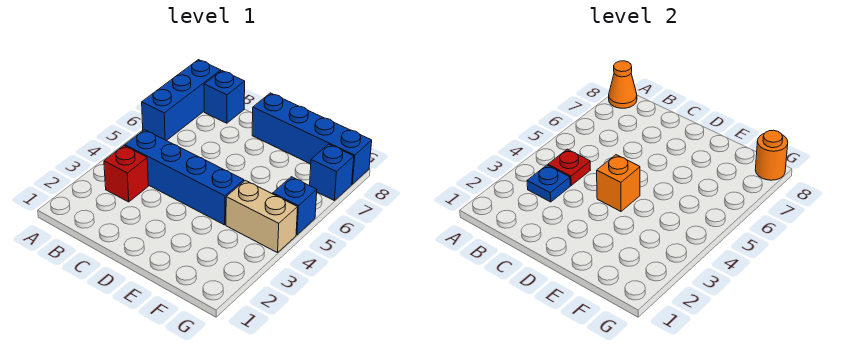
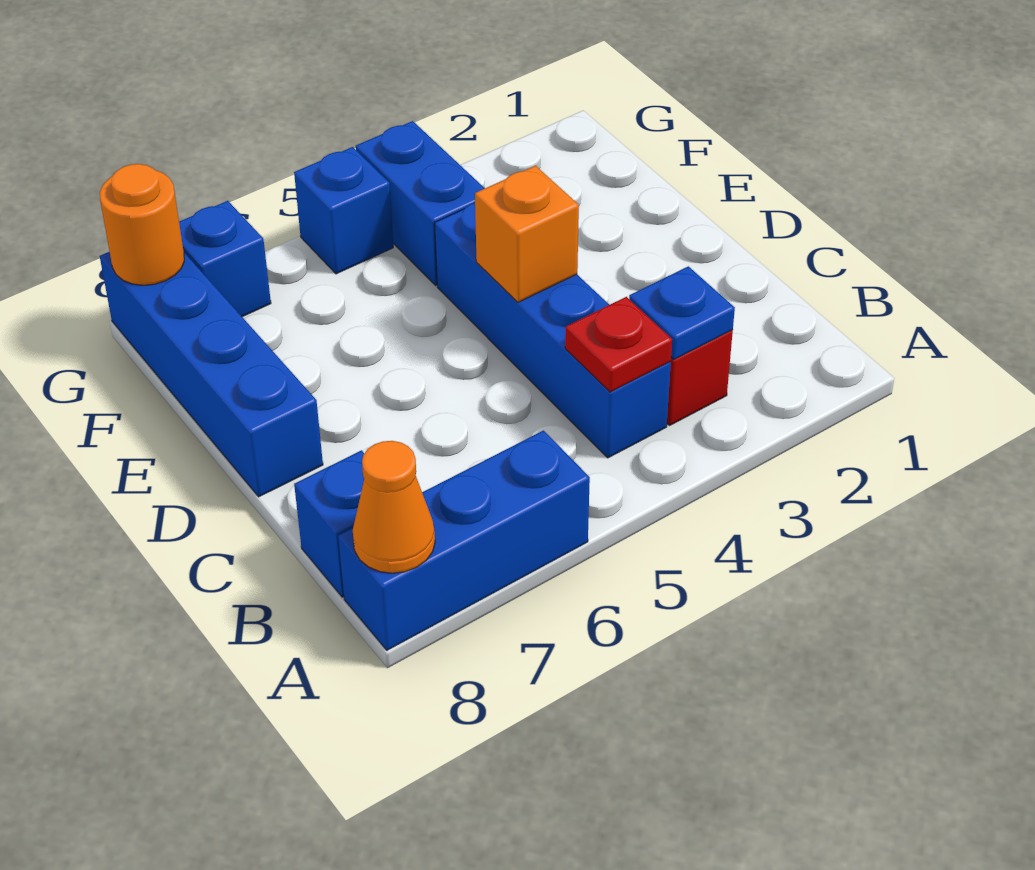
tan brick F4:G4 level 1 -> blue brick F4:G4 level 1

